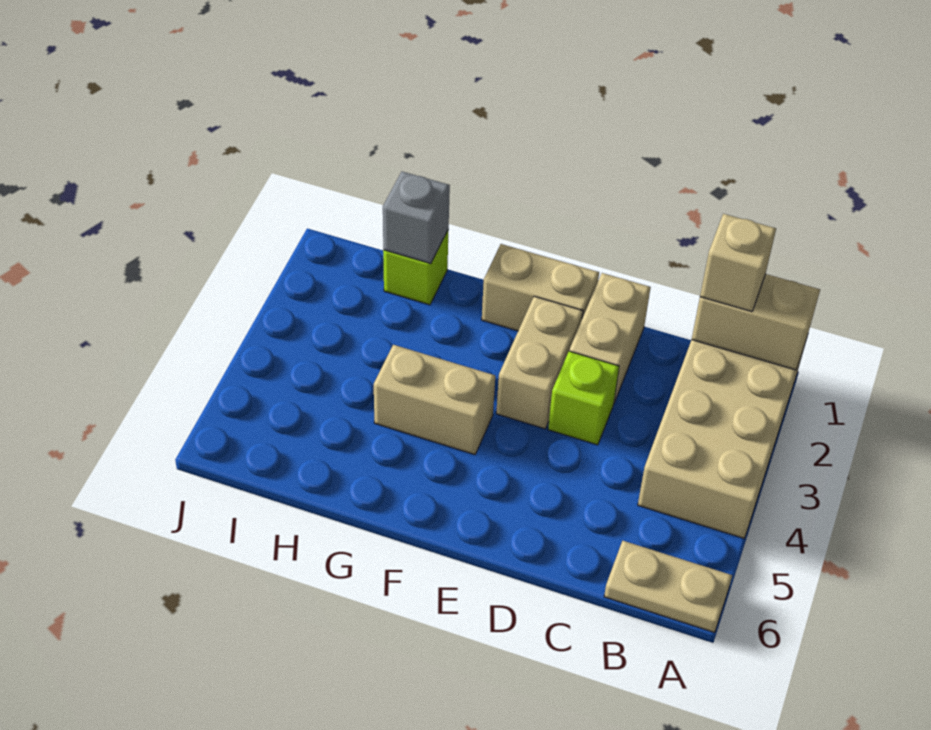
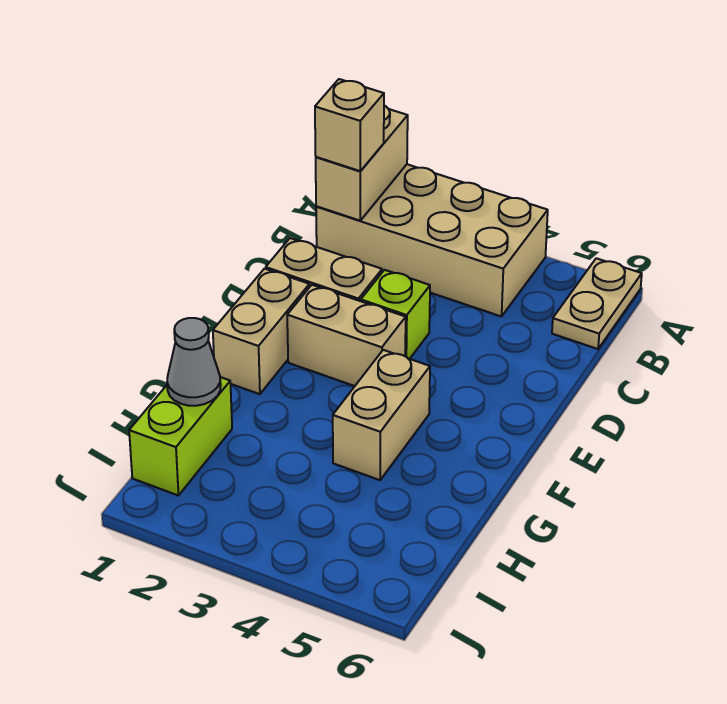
lime brick H1 level 1 -> lime brick H1:I1 level 1
grey brick H1 level 2 -> grey cone H1 level 2

